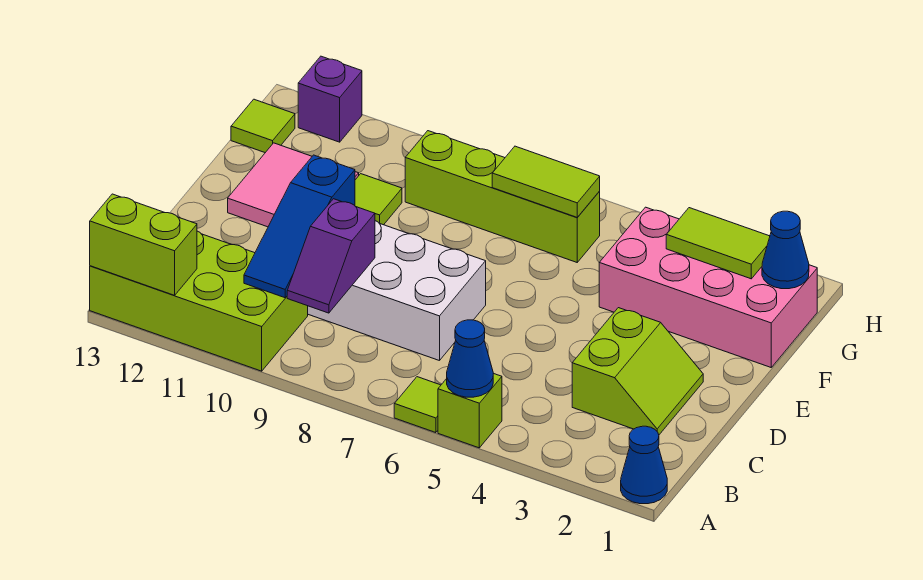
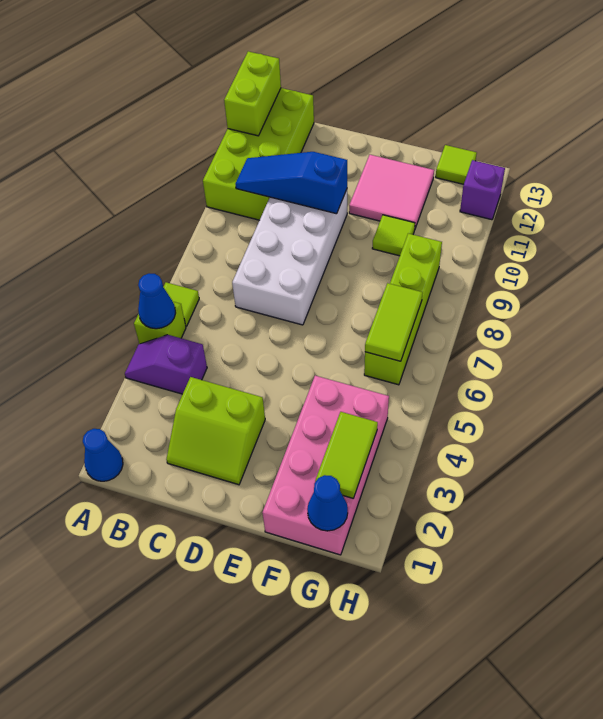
purple slope B9:C9 level 2 top C -> purple slope A4:B4 level 1 top B

